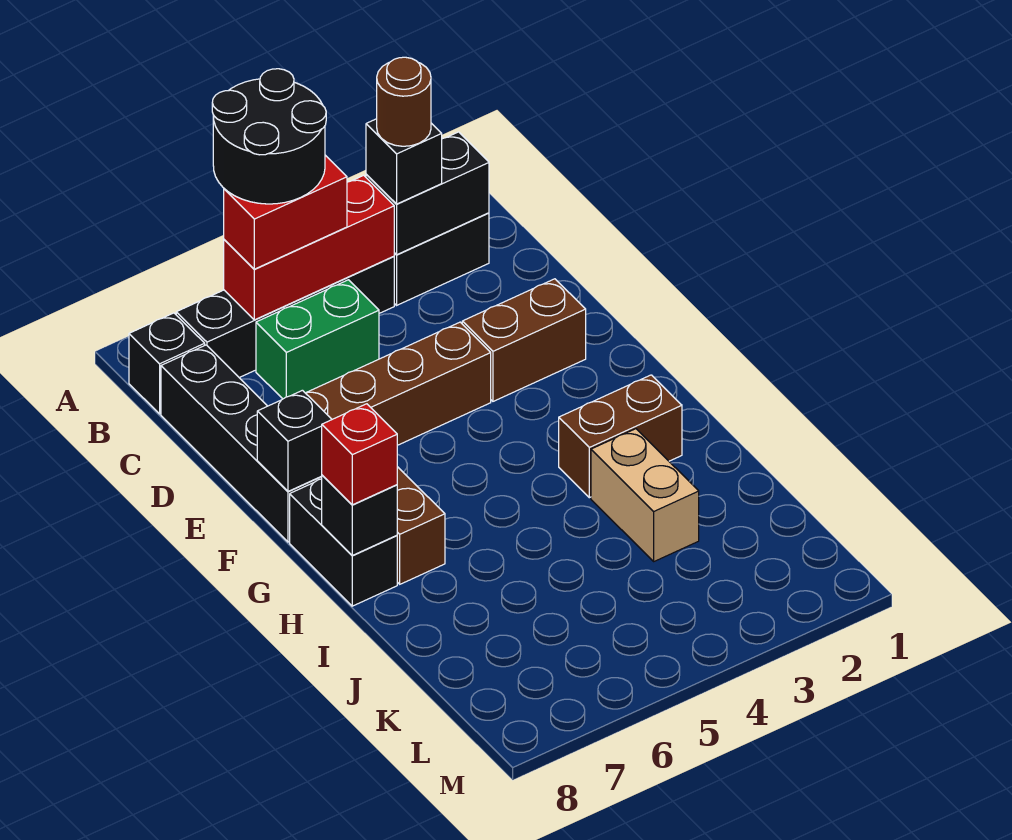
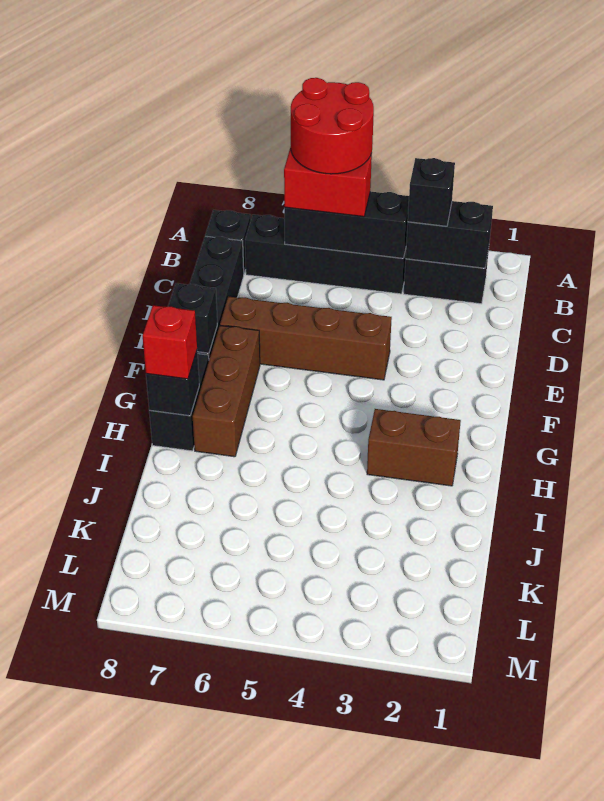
black round brick A5:B6 level 4 -> red round brick A5:B6 level 4
brown round brick B3 level 4 -> none
red brick B4:B6 level 2 -> black brick B4:B6 level 2
green brick C5:C6 level 1 -> none
brown brick E2:E3 level 1 -> none
tan brick I3:J3 level 1 -> none

